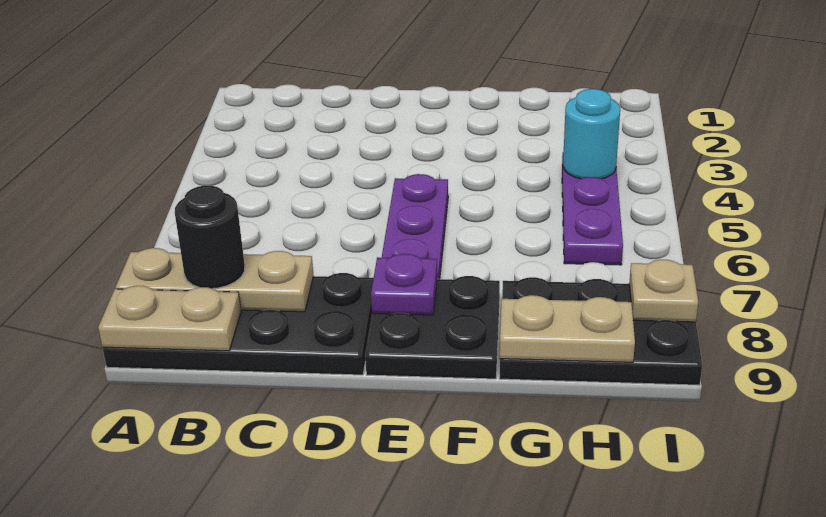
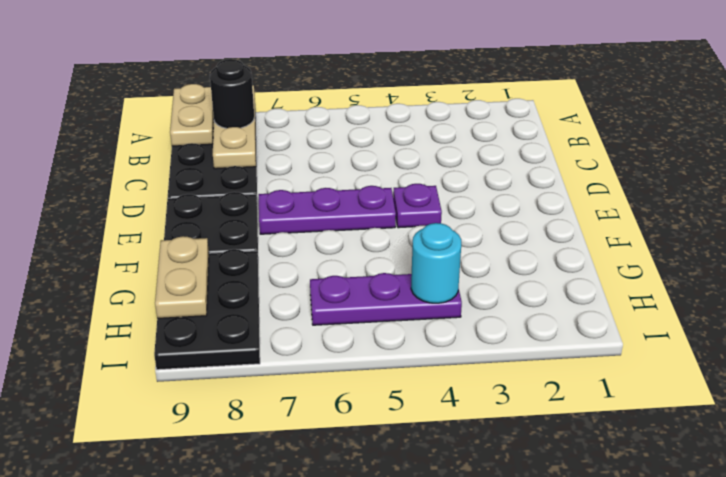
purple plate E8 level 2 -> purple plate E4 level 1
tan plate I8 level 2 -> none

